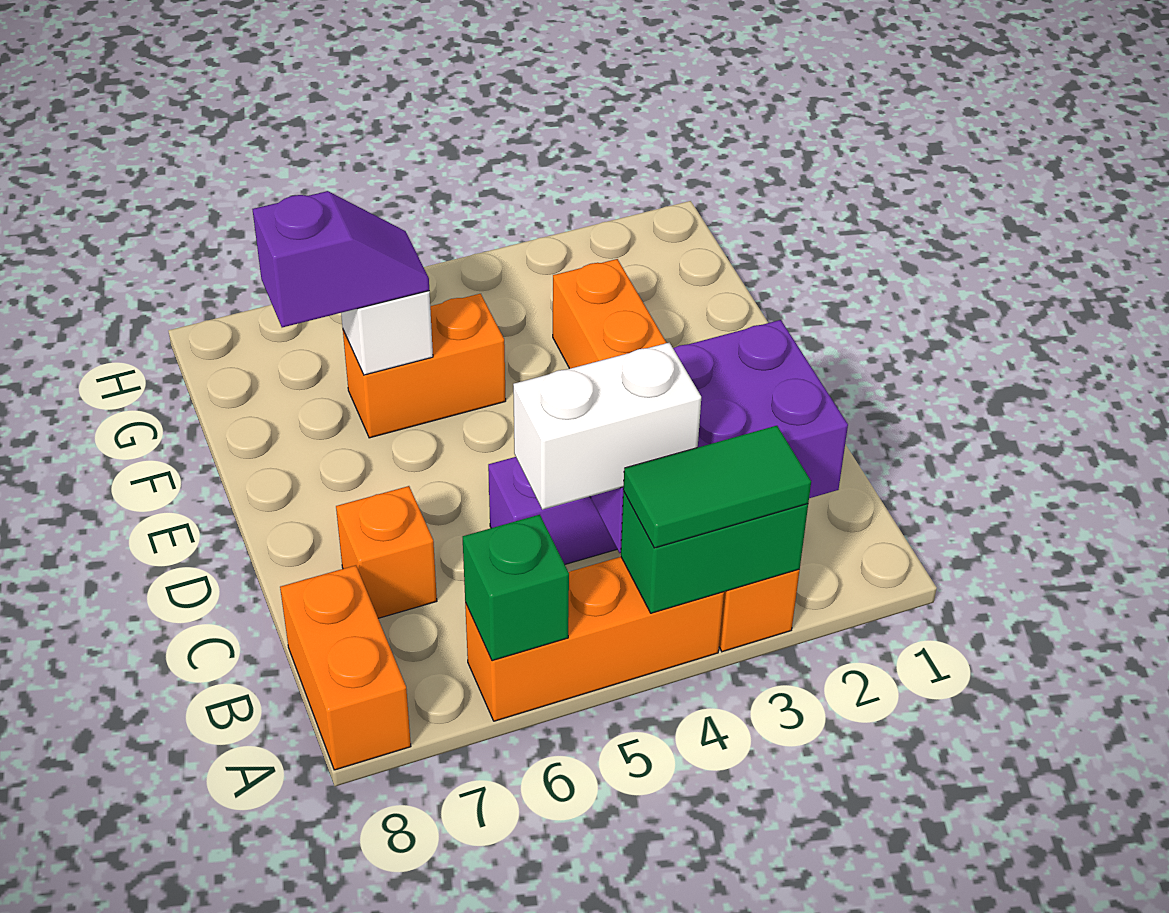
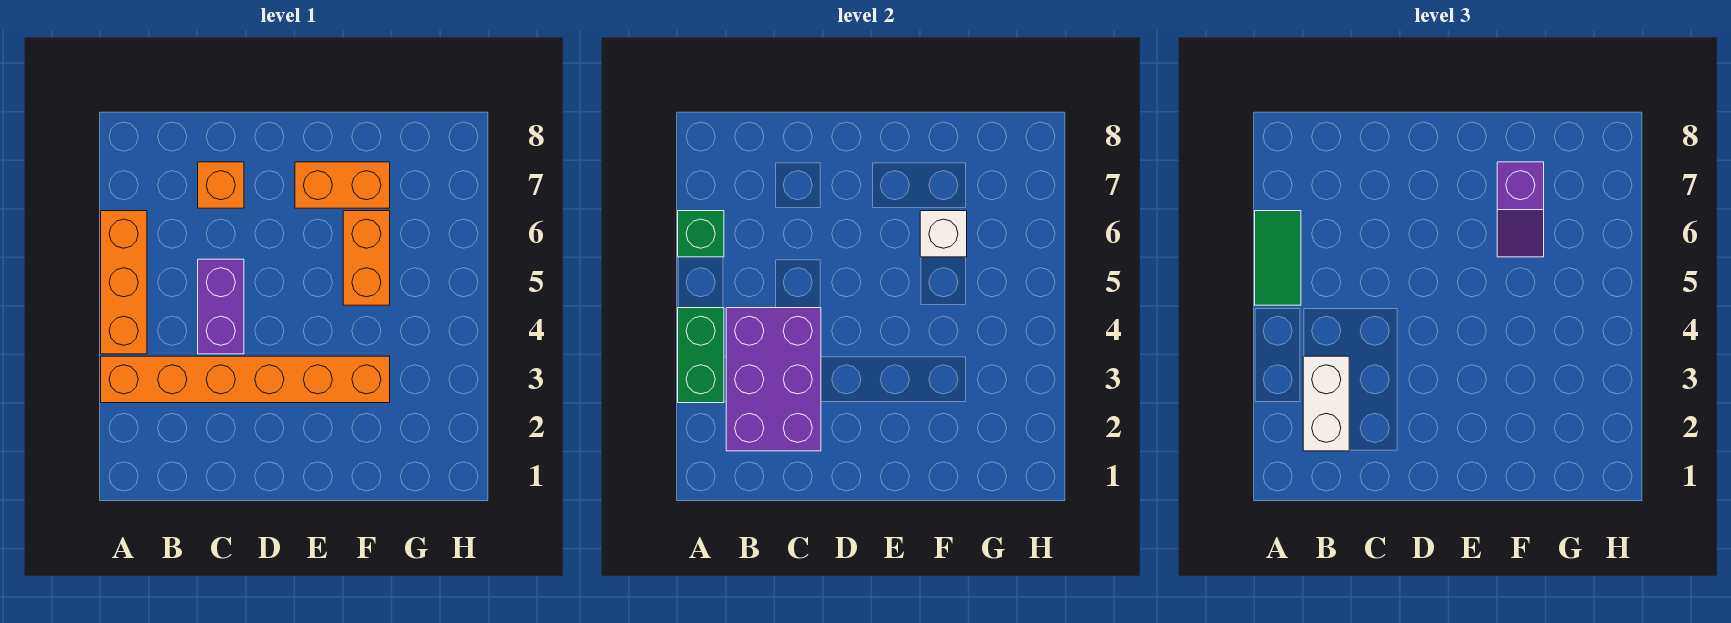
green tile A3:A4 level 3 -> green tile A5:A6 level 3
orange brick A8:B8 level 1 -> orange brick E7:F7 level 1
white brick B4:B5 level 3 -> white brick B2:B3 level 3

